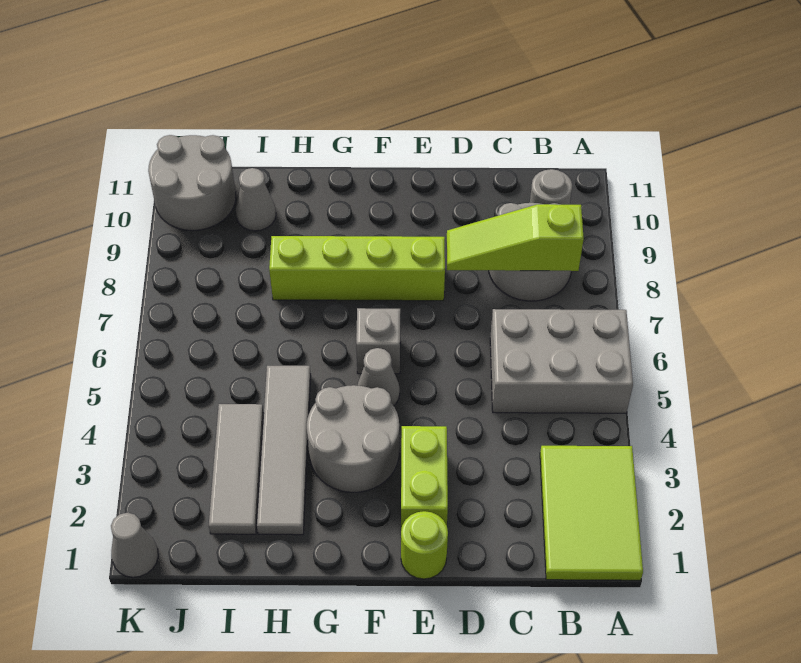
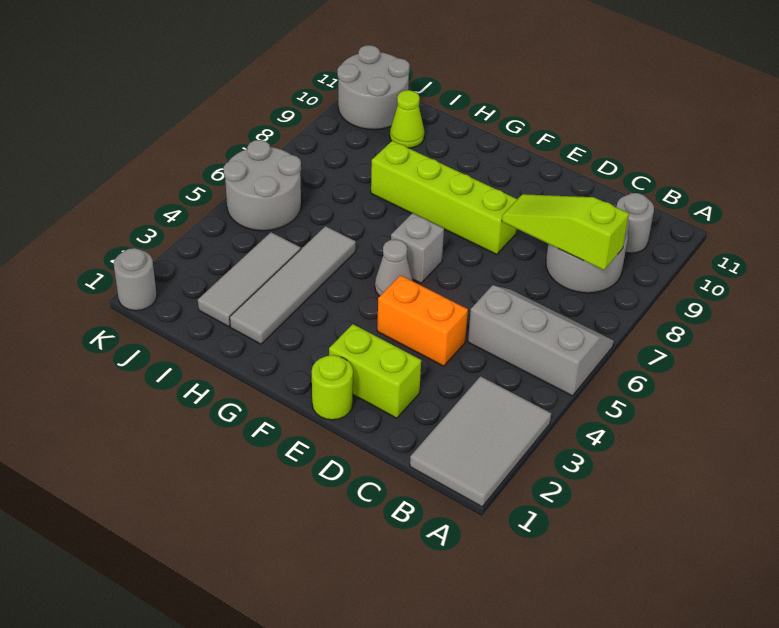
lime tile A1:B3 level 1 -> grey tile A1:B3 level 1
grey brick A5:C6 level 1 -> grey slope A5:C6 level 1 top 5
none -> orange brick D4:E4 level 1
lime brick E2:E3 level 1 -> lime brick D2:E2 level 1
grey round brick F3:G4 level 1 -> grey round brick J5:K6 level 1
grey cone I10 level 1 -> lime cone I10 level 1
grey cone K1 level 1 -> grey round brick K1 level 1

